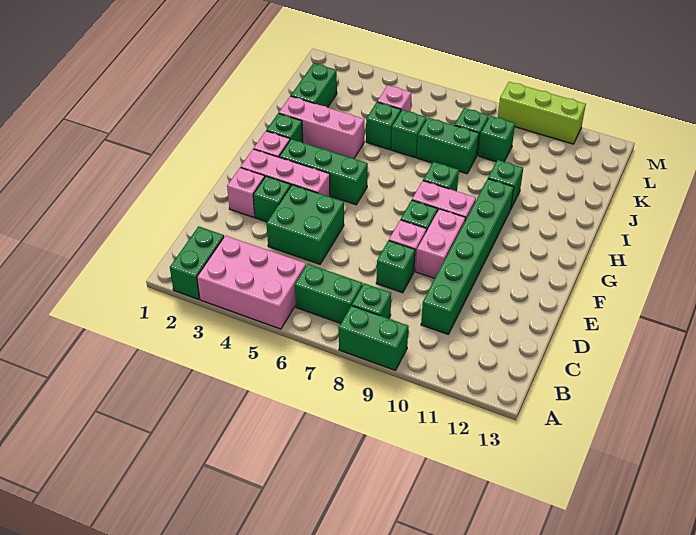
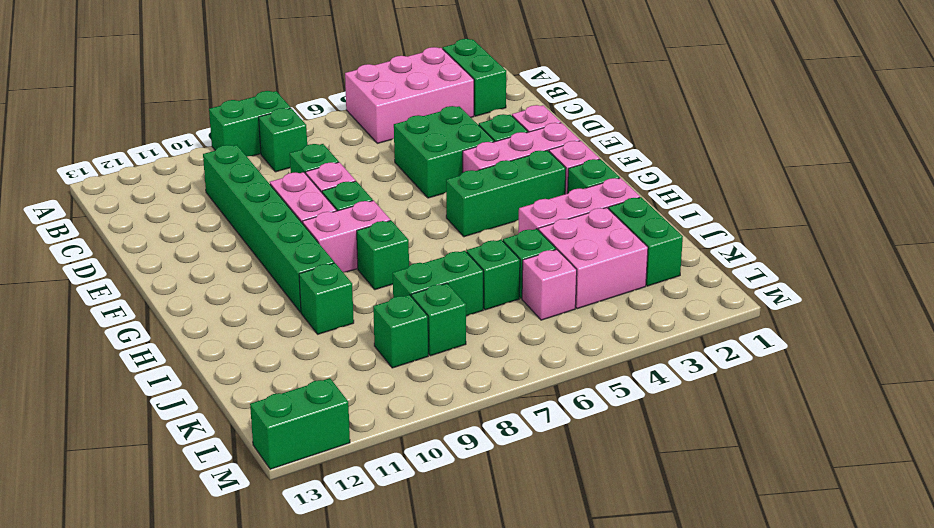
green brick B6:B7 level 1 -> green brick M12:M13 level 1
none -> pink brick J3:K4 level 1
lime brick M9:M11 level 1 -> none

